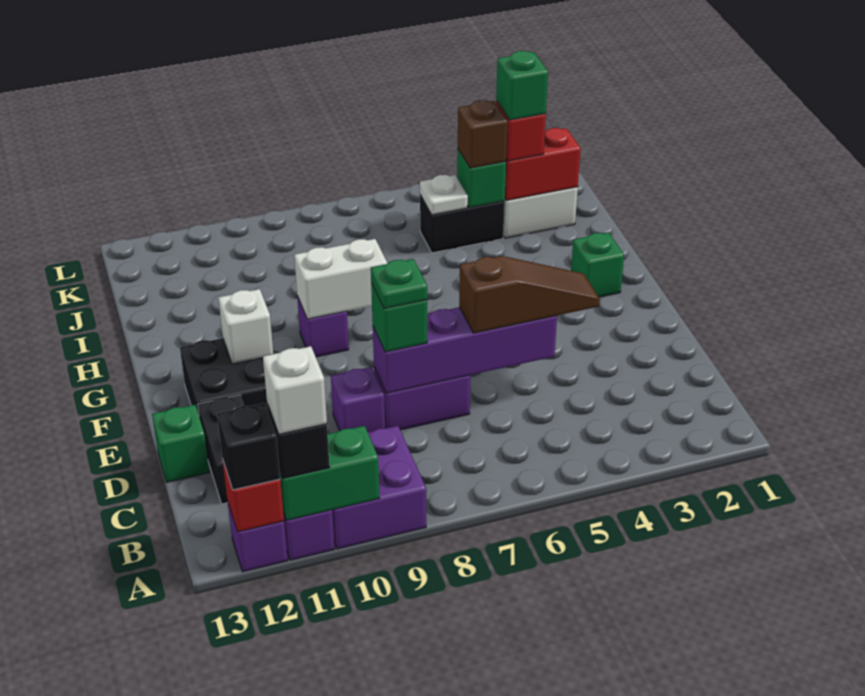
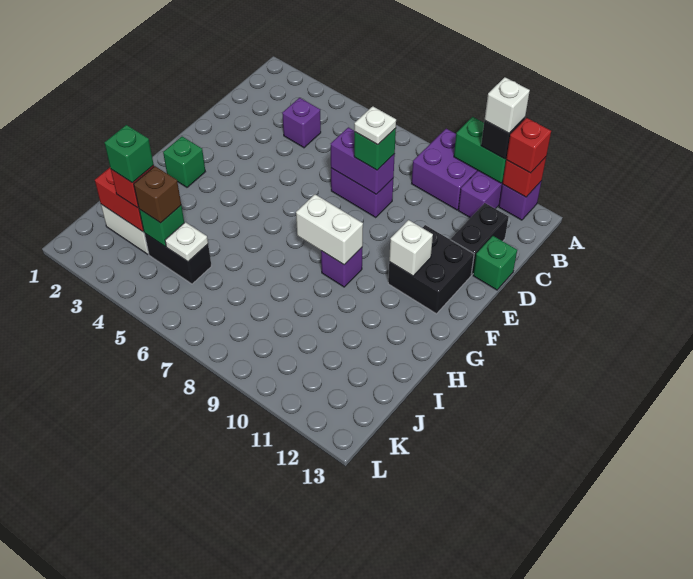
black brick A12 level 3 -> red brick A12 level 3
brown slope D4:D6 level 3 top 6 -> none
purple brick D5:D8 level 2 -> purple brick D7:D8 level 2
green plate D8 level 4 -> white plate D8 level 4
purple brick D9 level 1 -> purple brick C4 level 1

